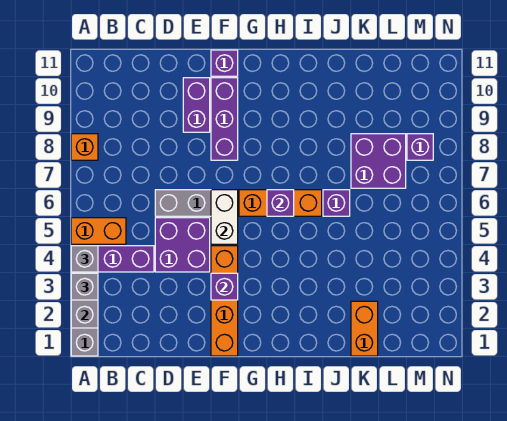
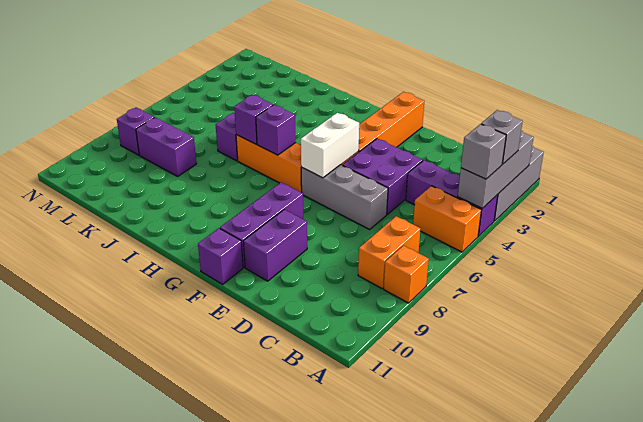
purple brick F3 level 2 -> purple brick I6 level 2
orange brick K1:K2 level 1 -> orange brick B7:B8 level 1
purple brick K7:L8 level 1 -> purple brick K8:L8 level 1

